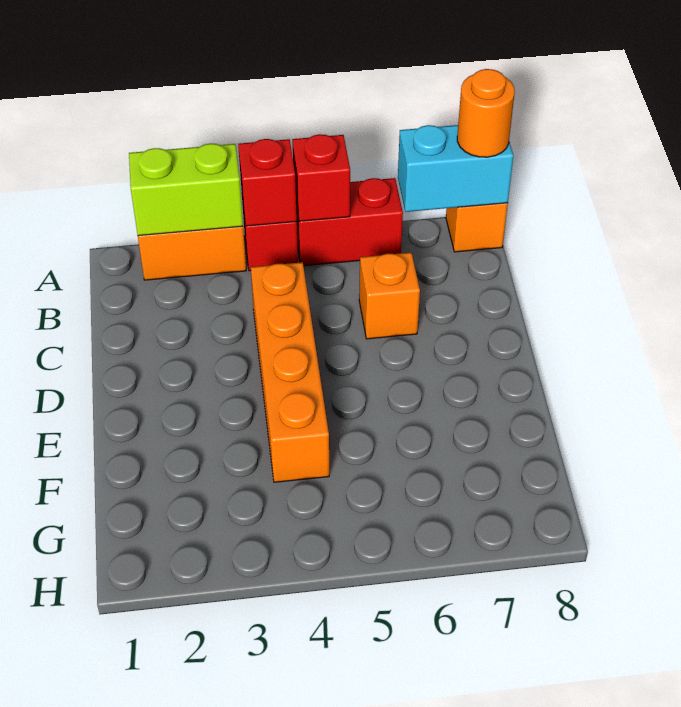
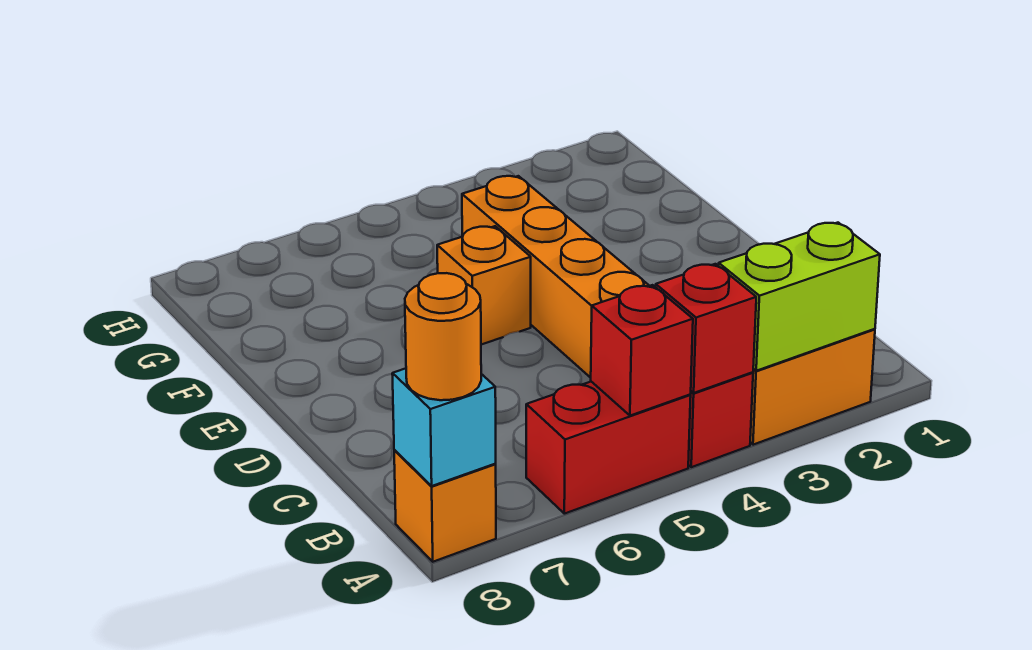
cyan brick A7:A8 level 2 -> cyan brick A8 level 2
orange brick C6 level 1 -> orange brick E5 level 1

